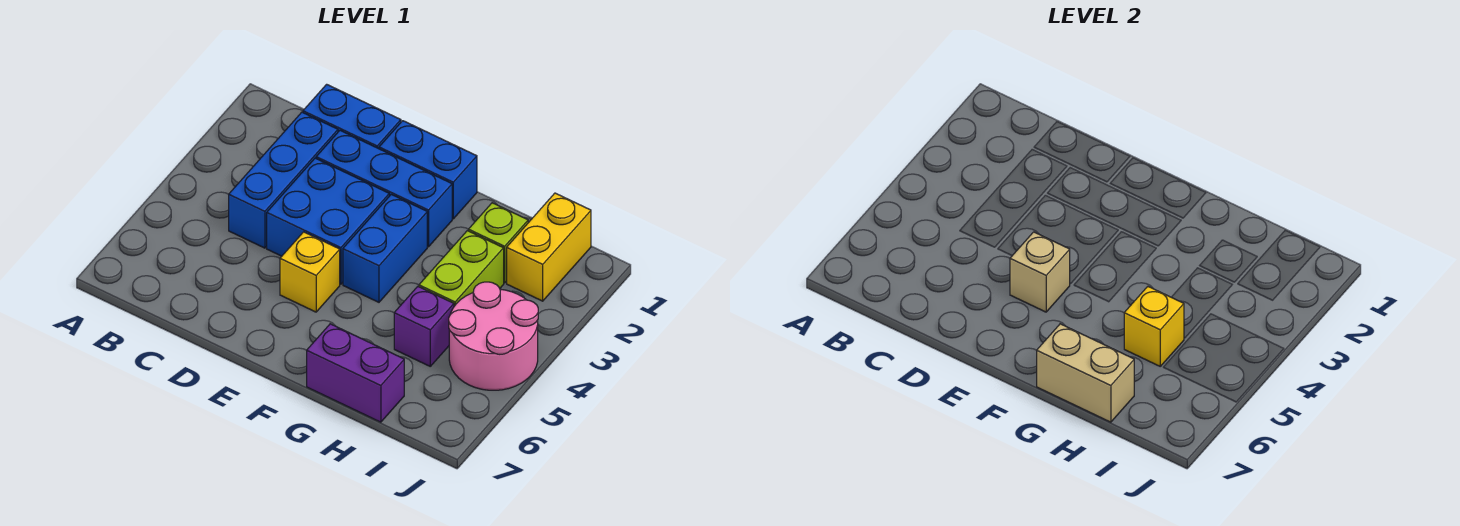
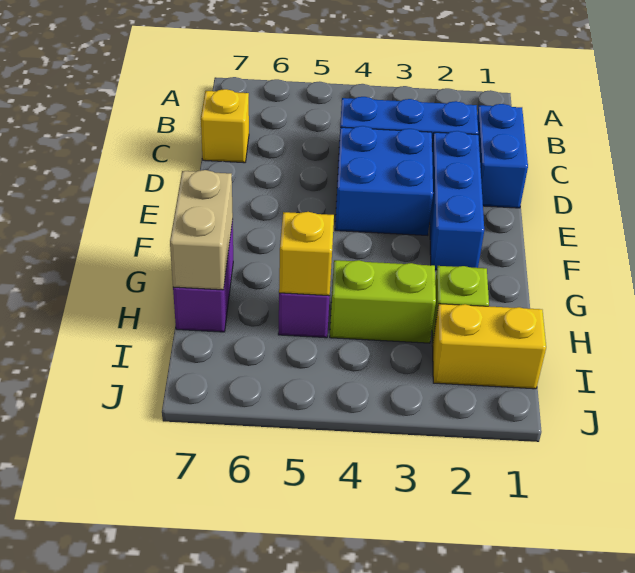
blue brick E1:F1 level 1 -> none
yellow brick E5 level 1 -> yellow brick C7 level 1
tan brick E5 level 2 -> none
blue brick F3:F4 level 1 -> none
pink round brick I4:J5 level 1 -> none

